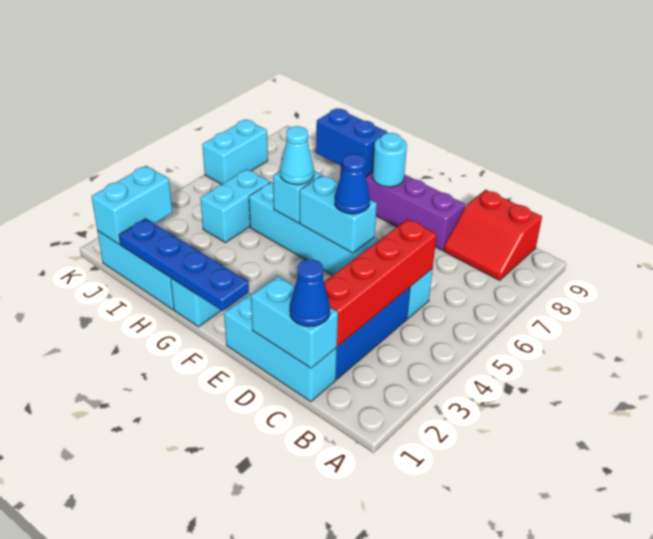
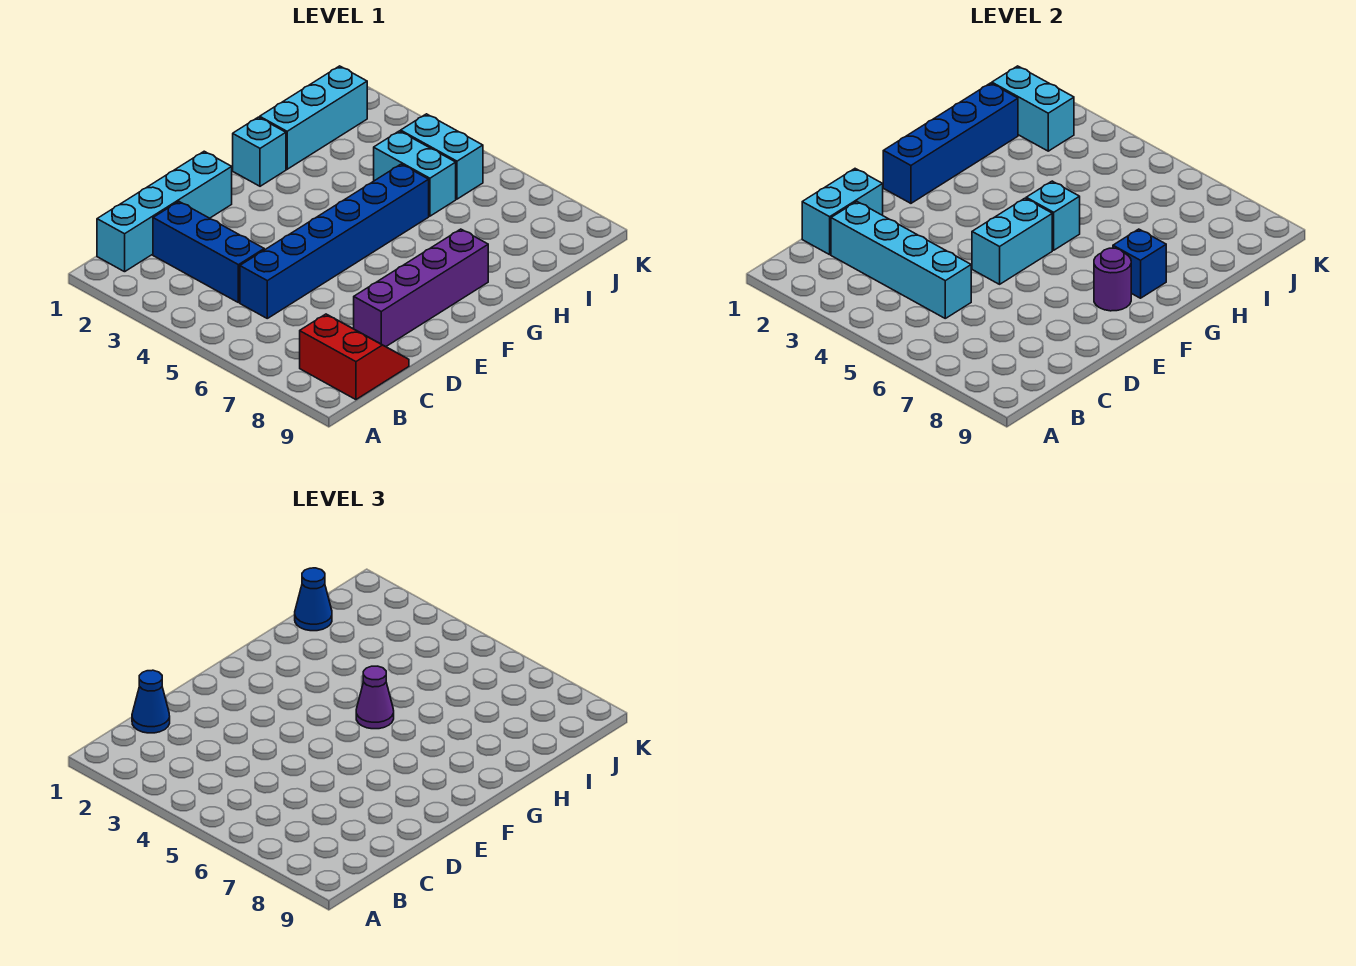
red slope B8:C9 level 1 top 9 -> red slope B8:C9 level 1 top B
cyan brick C1:E1 level 1 -> cyan brick B1:E1 level 1
red brick C2:C5 level 2 -> cyan brick C2:C5 level 2
cyan brick C5:H5 level 1 -> blue brick C5:H5 level 1
blue cone E5 level 3 -> blue cone I1 level 3
blue plate F1:I1 level 2 -> blue brick F1:I1 level 2
cyan round brick F8 level 2 -> purple round brick F8 level 2
cyan cone G5 level 3 -> purple cone G5 level 3
blue brick G8:H8 level 2 -> blue brick G8 level 2
cyan brick K6:K7 level 1 -> cyan brick J4:J5 level 1

